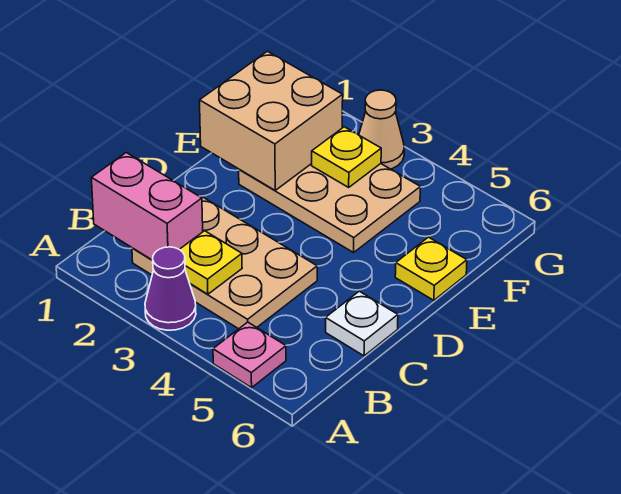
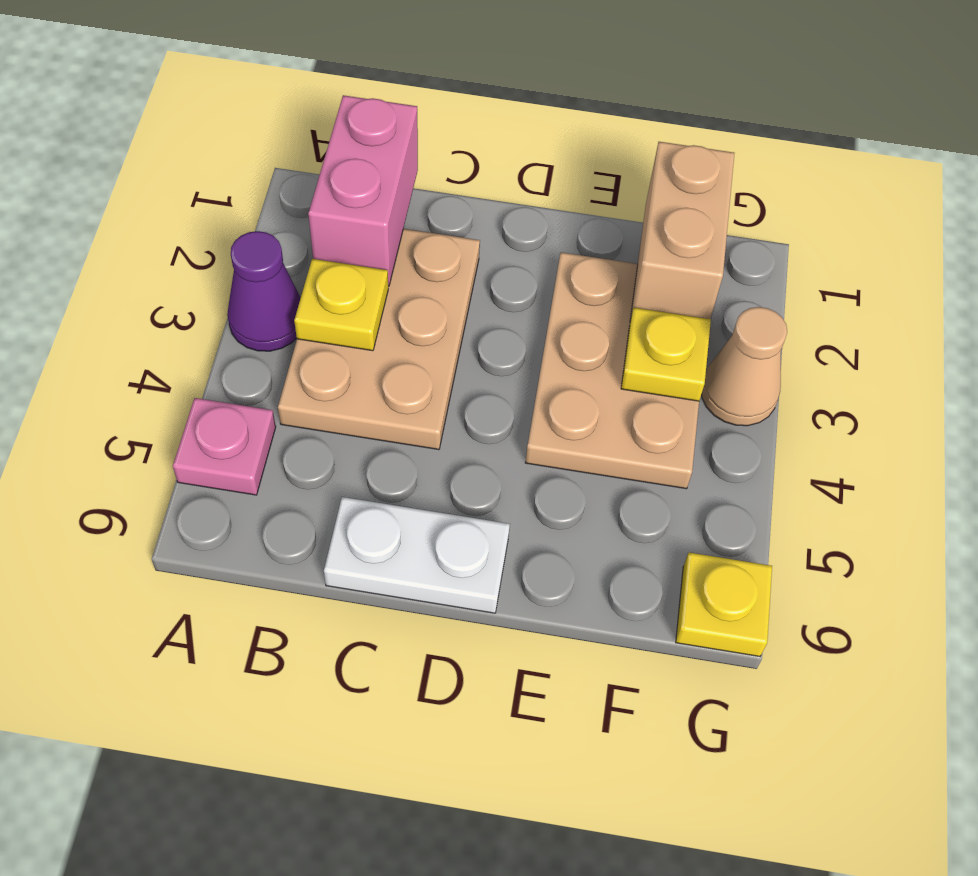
white plate C6 level 1 -> white plate C6:D6 level 1
tan brick E1:F2 level 2 -> tan brick F1:F2 level 2
yellow plate E6 level 1 -> yellow plate G6 level 1

